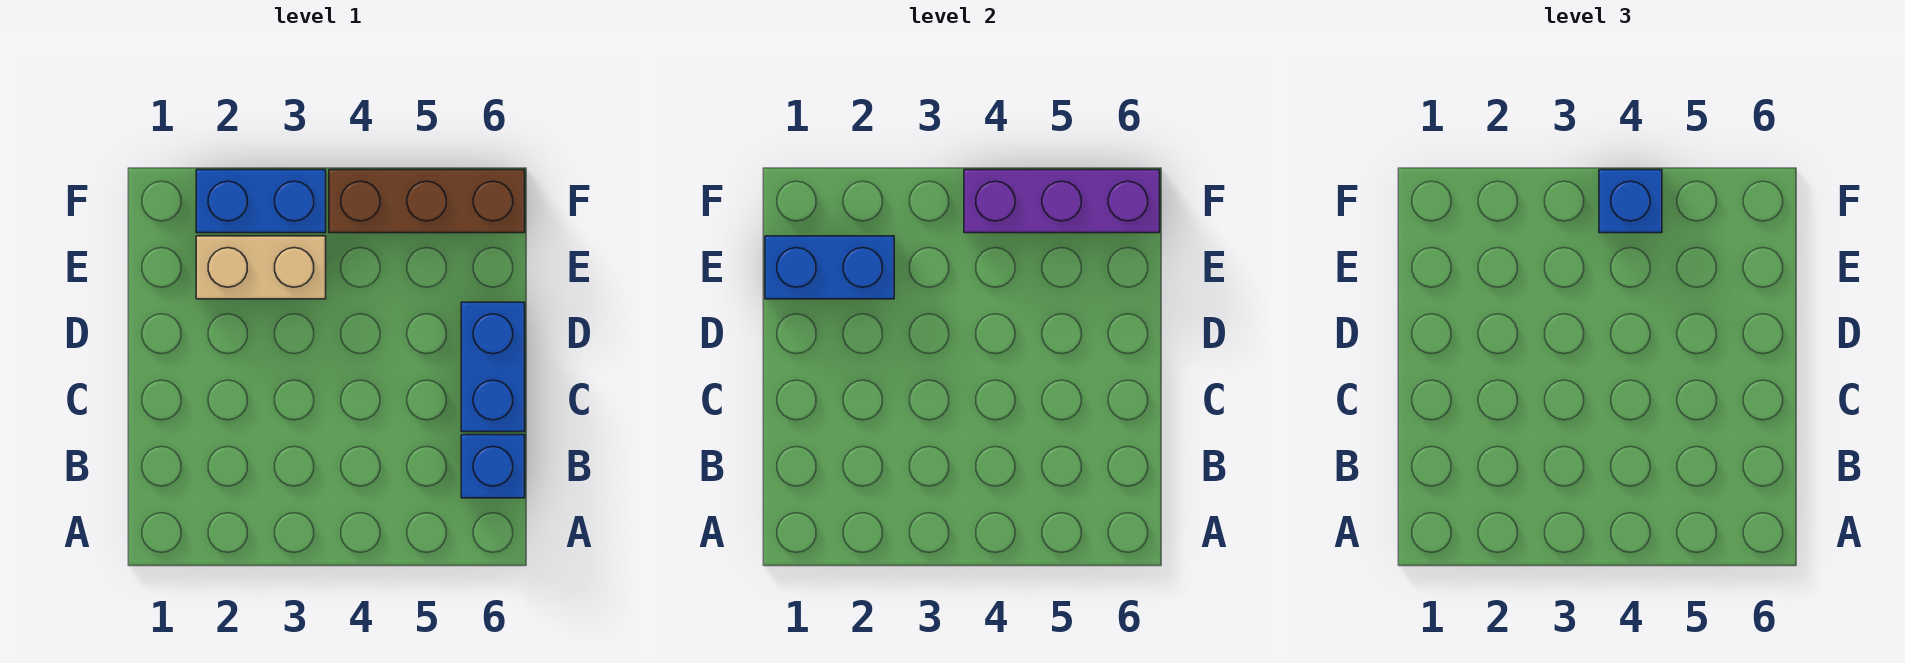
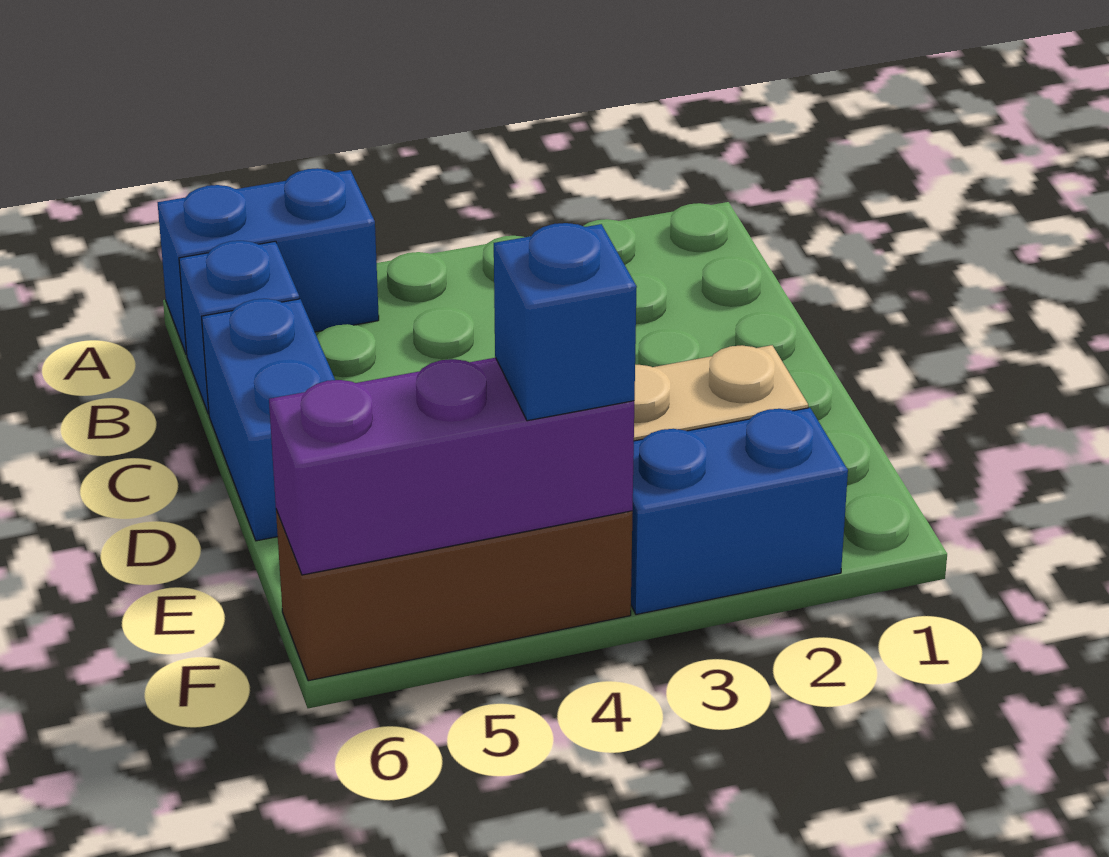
blue brick E1:E2 level 2 -> blue brick A5:A6 level 1

